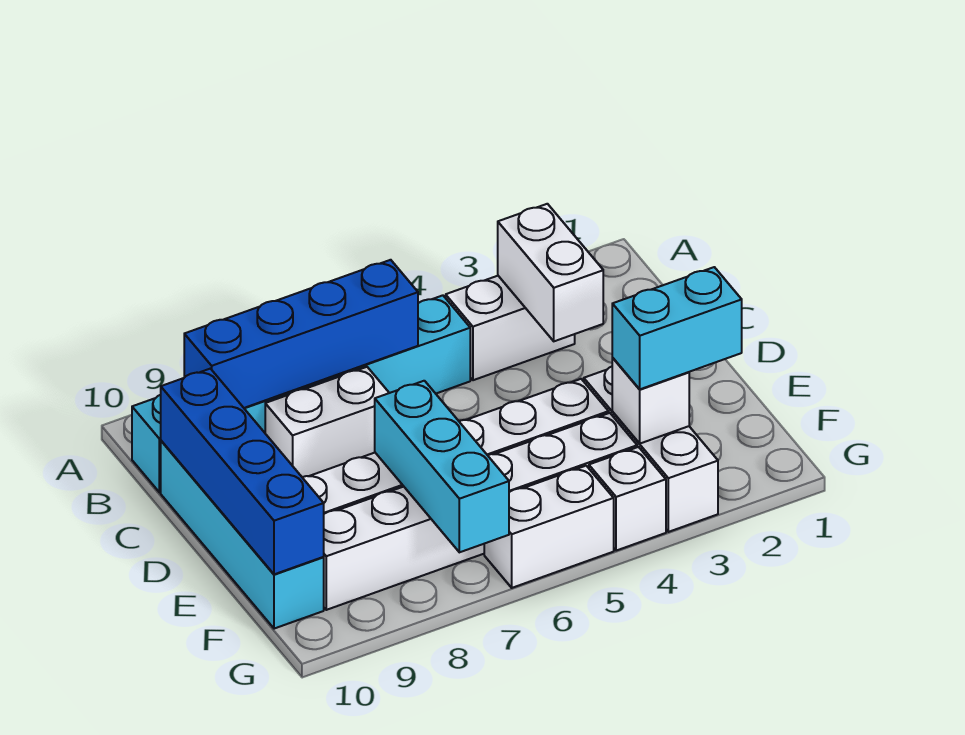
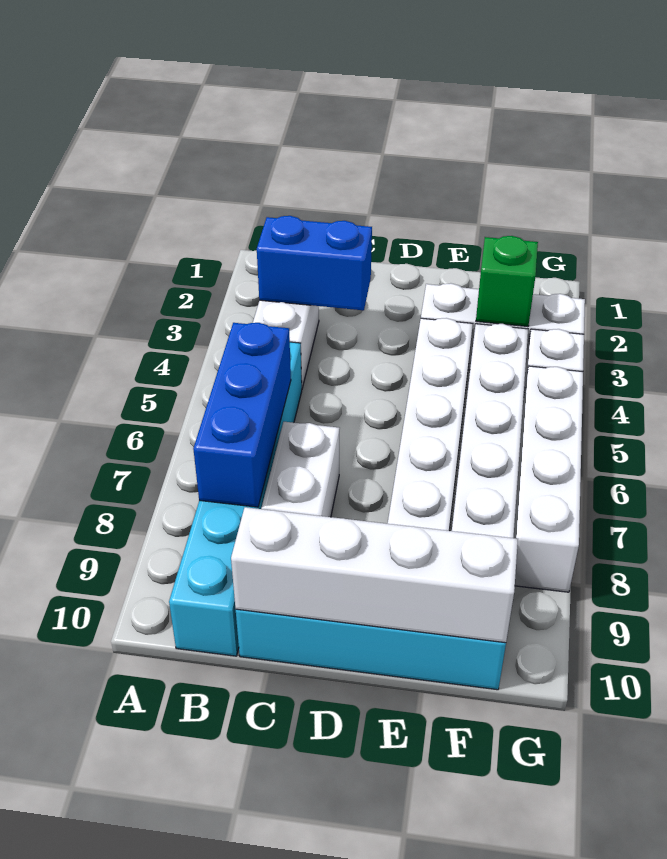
white brick B3:C3 level 2 -> blue brick B3:C3 level 2
blue brick B6:B9 level 2 -> blue brick B6:B8 level 2
blue brick C10:F10 level 2 -> white brick C10:F10 level 2
cyan brick E7:G7 level 2 -> none
cyan brick F2:F3 level 3 -> none
white brick F3 level 2 -> green brick F3 level 2
white brick G5:G6 level 1 -> white brick G5:G8 level 1

